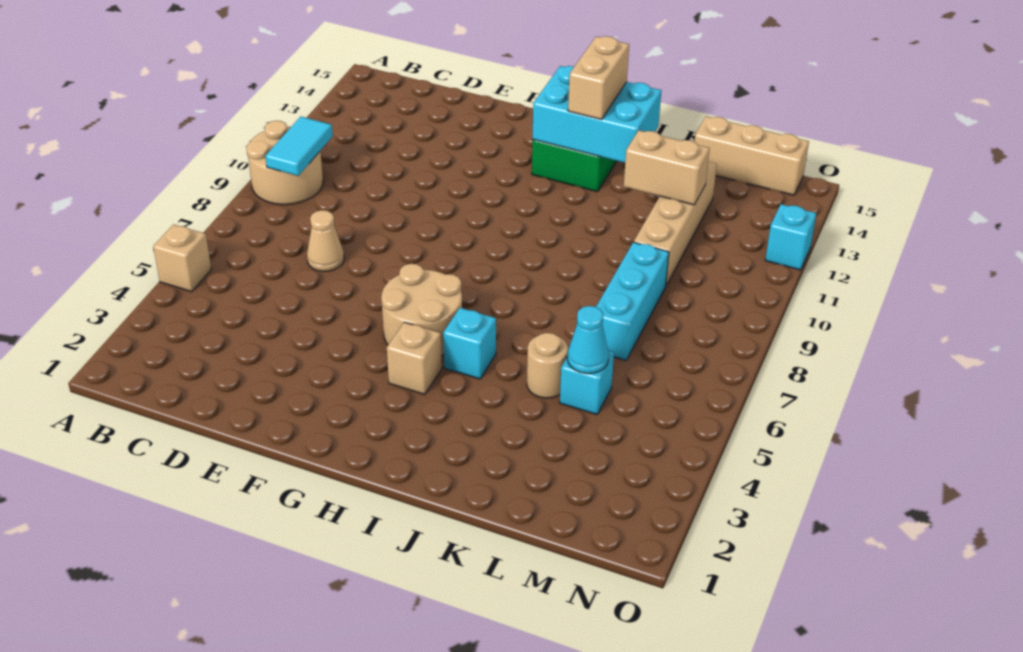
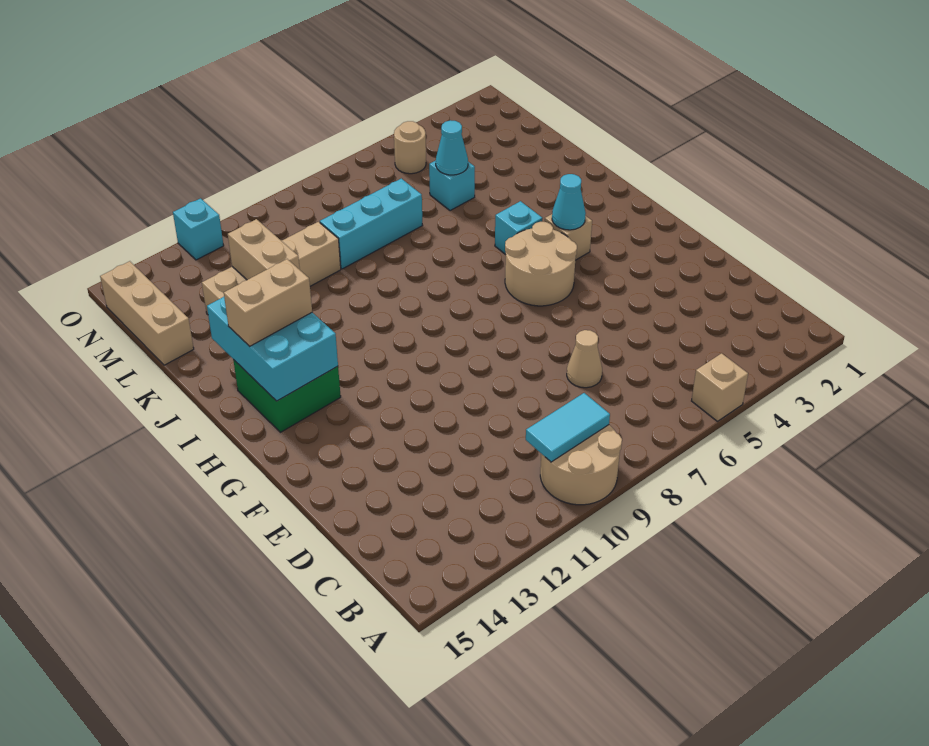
none -> cyan cone H4 level 2
tan round brick K5 level 1 -> tan round brick N5 level 1

